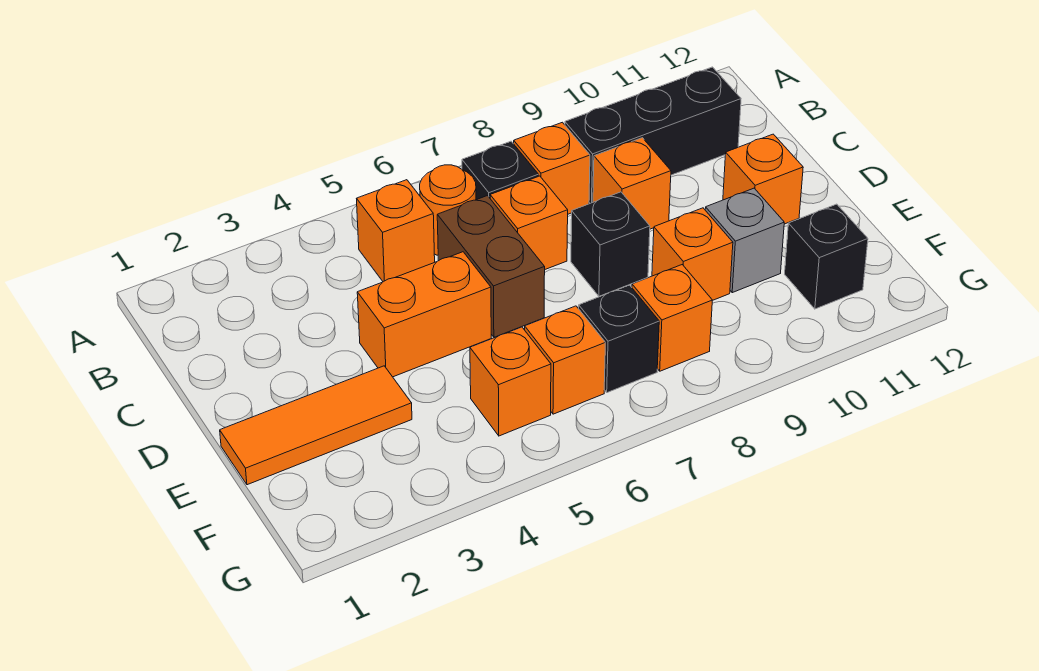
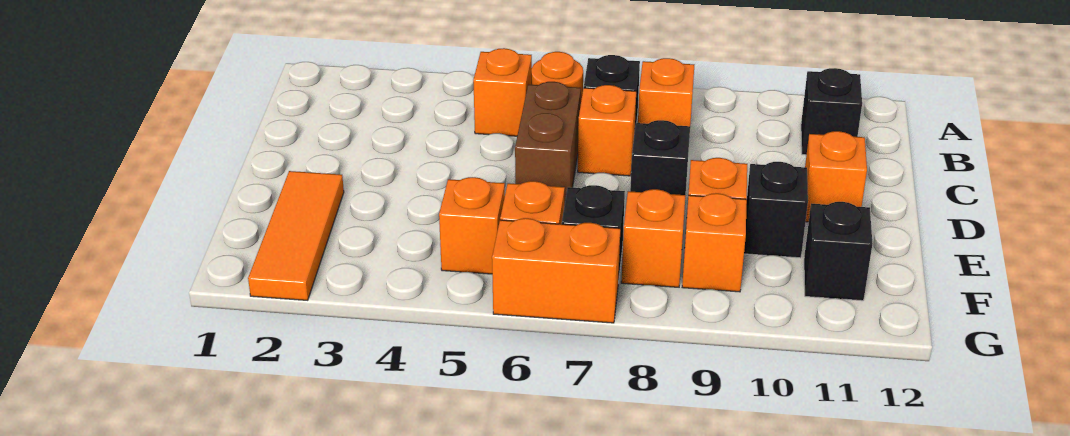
black brick B9:B11 level 1 -> black brick B11 level 1
orange brick C9 level 1 -> orange brick F9 level 1
orange brick D4:D5 level 1 -> orange brick G6:G7 level 1
orange tile E1:E3 level 1 -> orange tile E2:G2 level 1
grey brick E10 level 1 -> black brick E10 level 1

